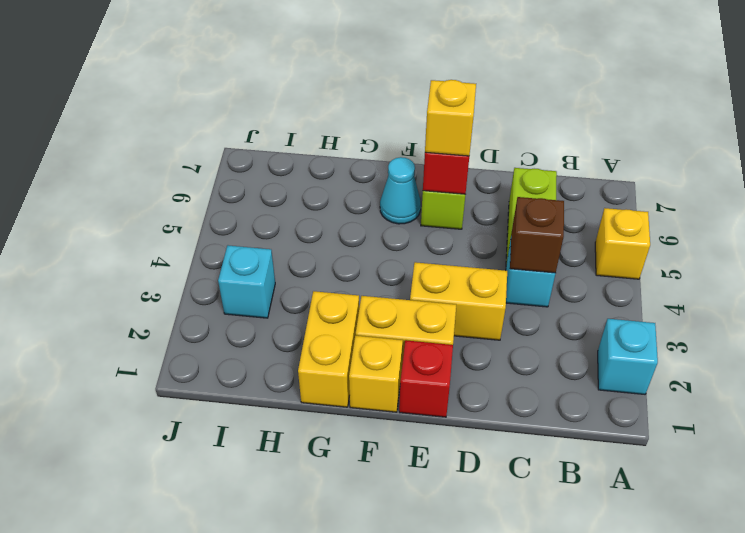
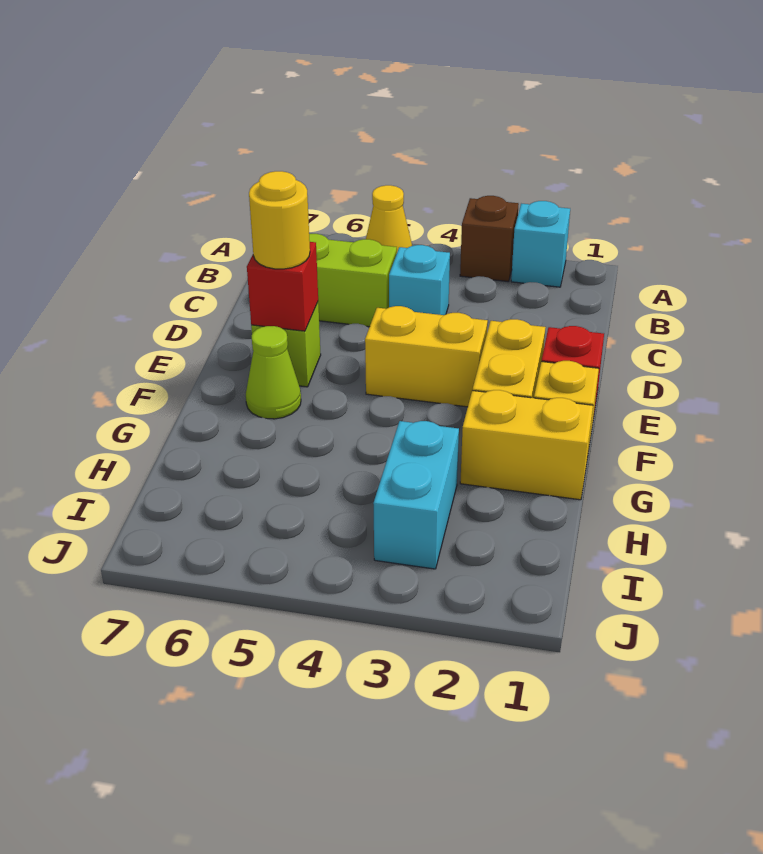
yellow brick A5 level 1 -> yellow cone A5 level 1
brown brick C4 level 2 -> brown brick A3 level 1
yellow brick D3:E3 level 1 -> yellow brick E3:E4 level 1
yellow brick E6 level 3 -> yellow round brick E6 level 3
cyan cone F6 level 1 -> lime cone F6 level 1
cyan brick I3 level 1 -> cyan brick H3:I3 level 1

